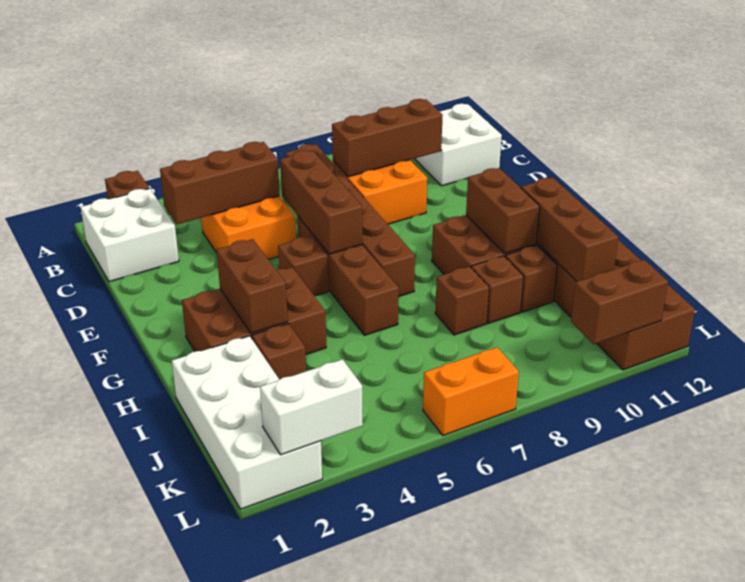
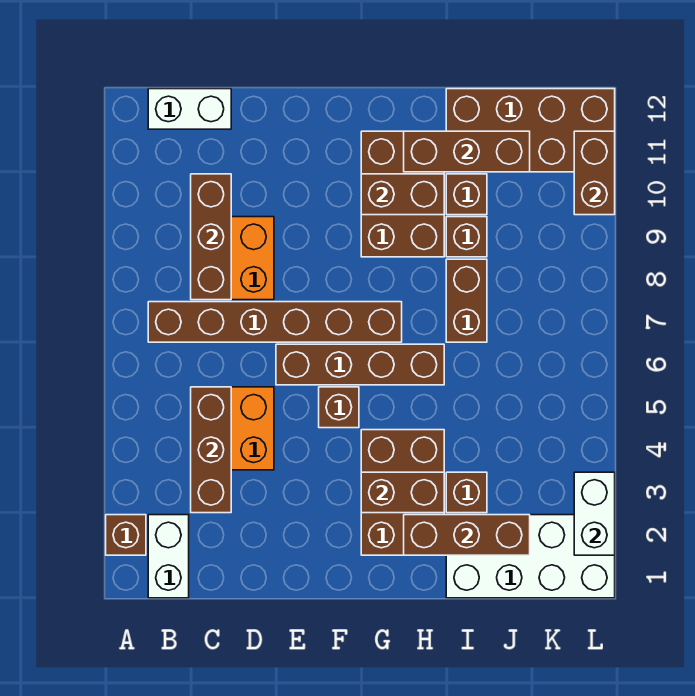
white brick B1:C2 level 1 -> white brick B1:B2 level 1
white brick B11:C12 level 1 -> white brick B12:C12 level 1
brown brick D6:F6 level 2 -> brown brick H2:J2 level 2
brown brick I8 level 1 -> brown brick I7:I8 level 1
orange brick L6:L7 level 1 -> none

